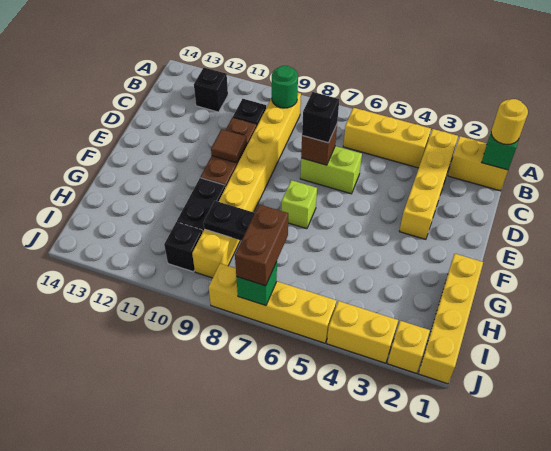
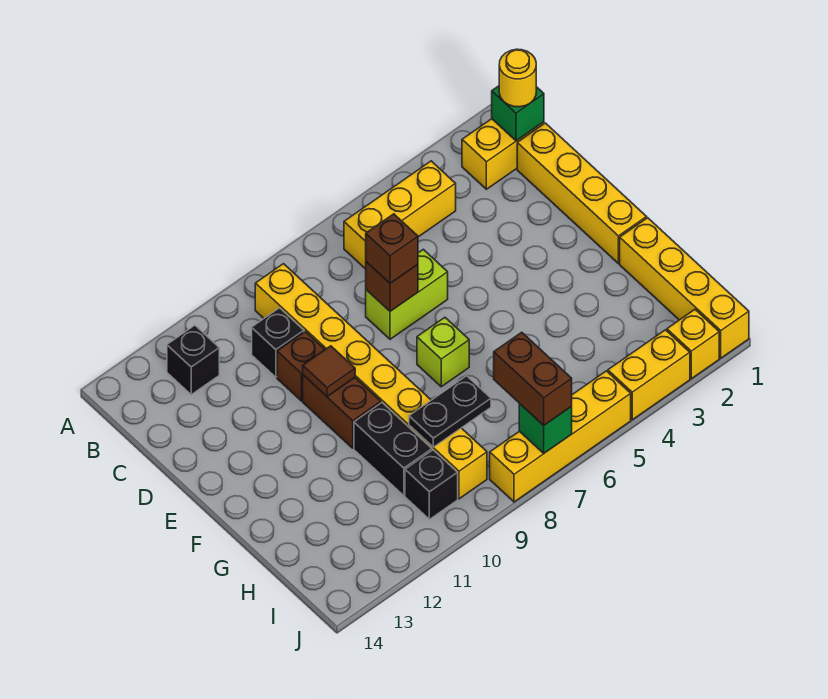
yellow brick B3:E3 level 1 -> yellow brick C1:F1 level 1
green round brick B9 level 2 -> none
black brick D7 level 3 -> brown brick D7 level 3

